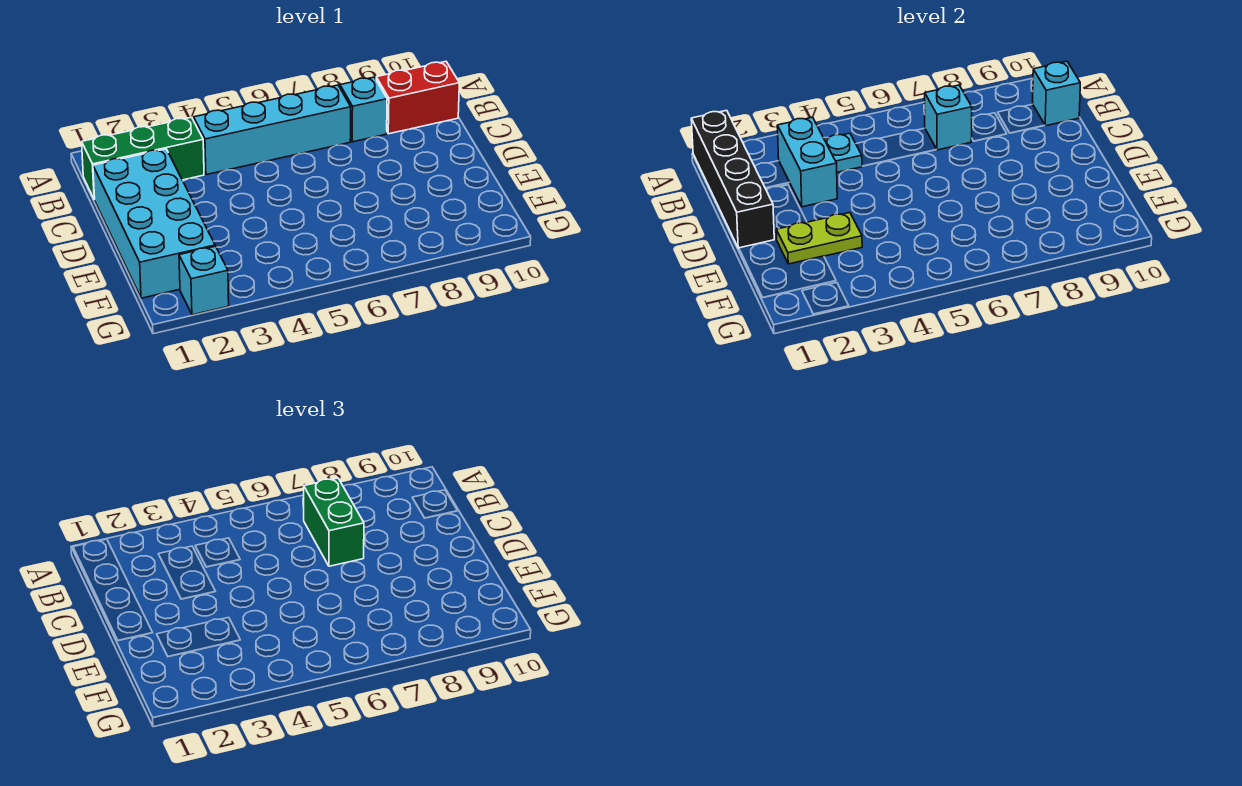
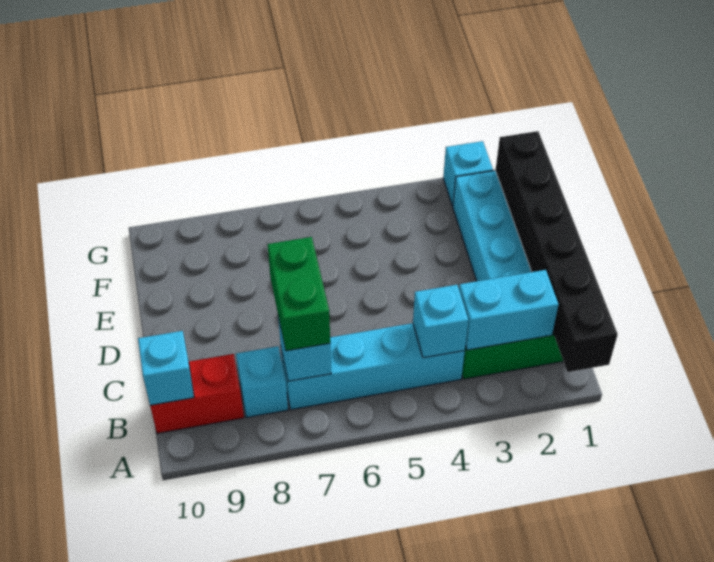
black brick A1:D1 level 2 -> black brick A1:F1 level 2
cyan brick B3:C3 level 2 -> cyan brick B2:B3 level 2
cyan plate B4 level 2 -> cyan brick B4 level 2
lime plate E2:E3 level 2 -> none

